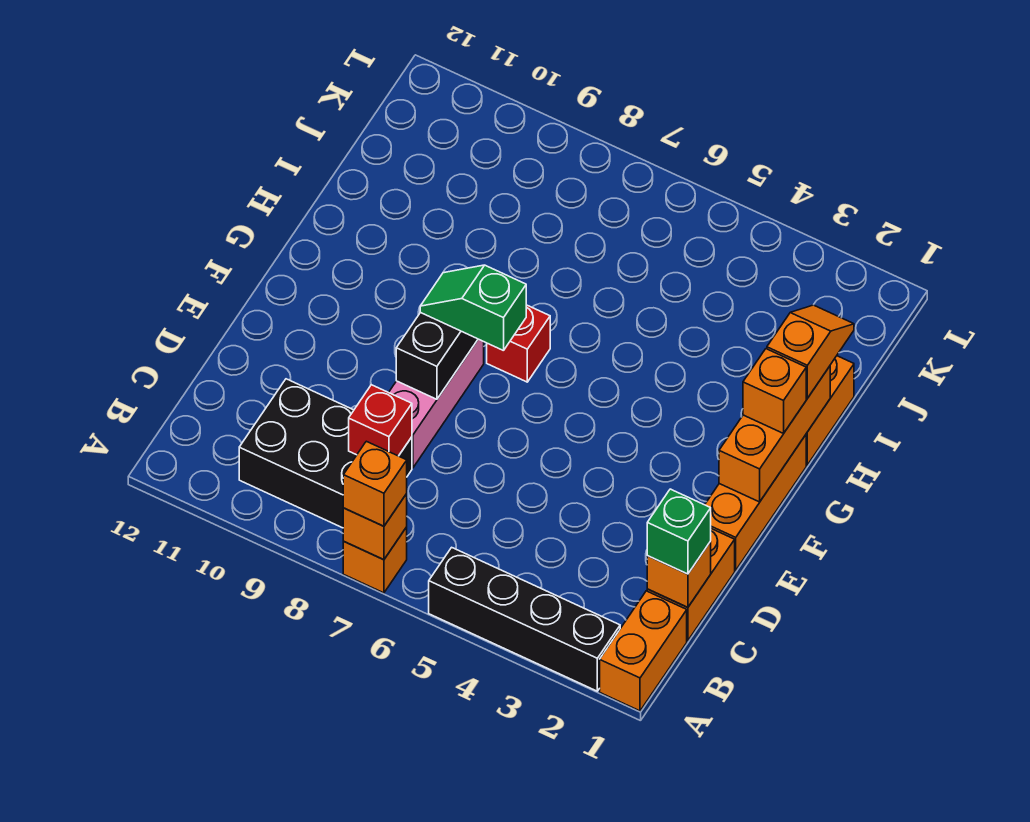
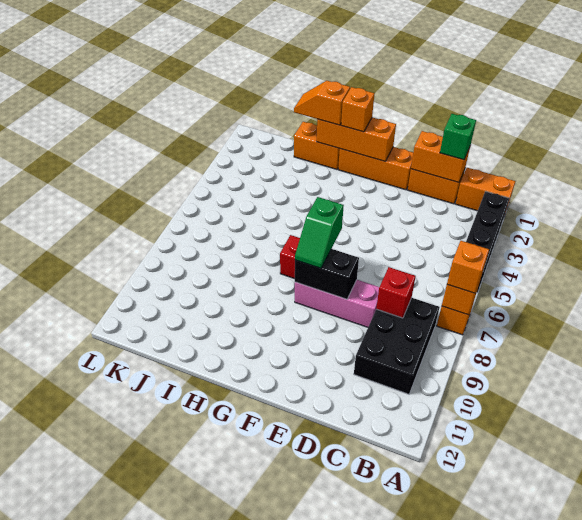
orange brick C1 level 2 -> orange brick C1:D1 level 2

